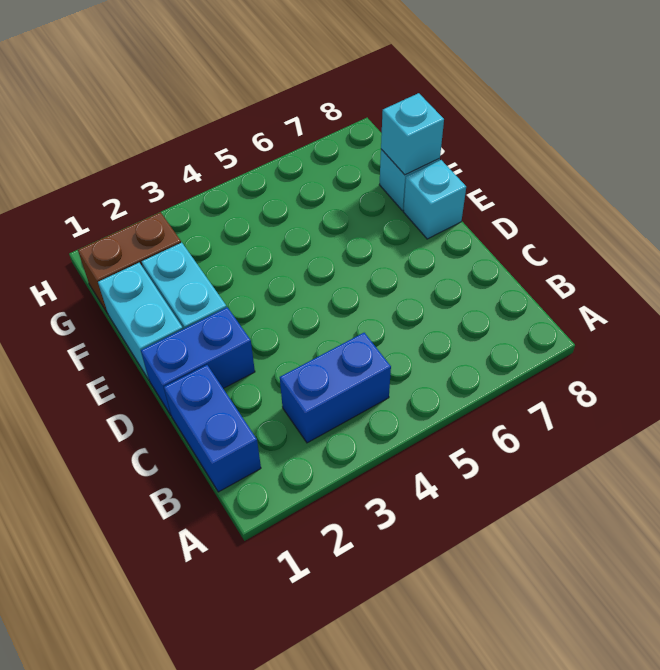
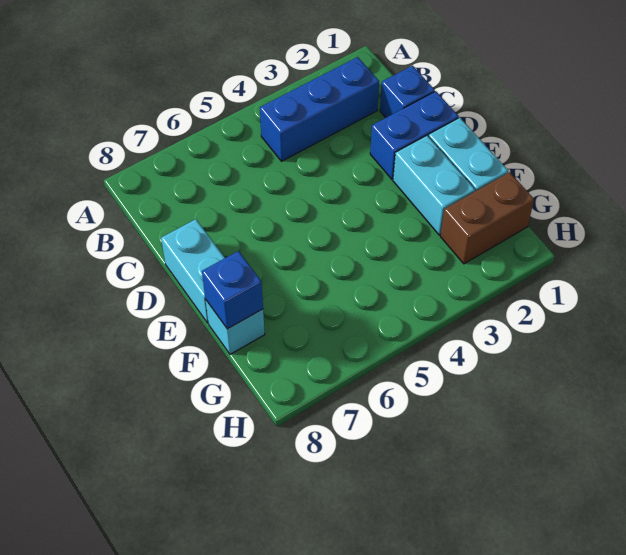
blue brick B1:C1 level 1 -> blue brick C1 level 1
blue brick B3:B4 level 1 -> blue brick B2:B4 level 1
cyan brick E8 level 1 -> cyan brick D8:E8 level 1
cyan brick F8 level 2 -> blue brick F8 level 2

